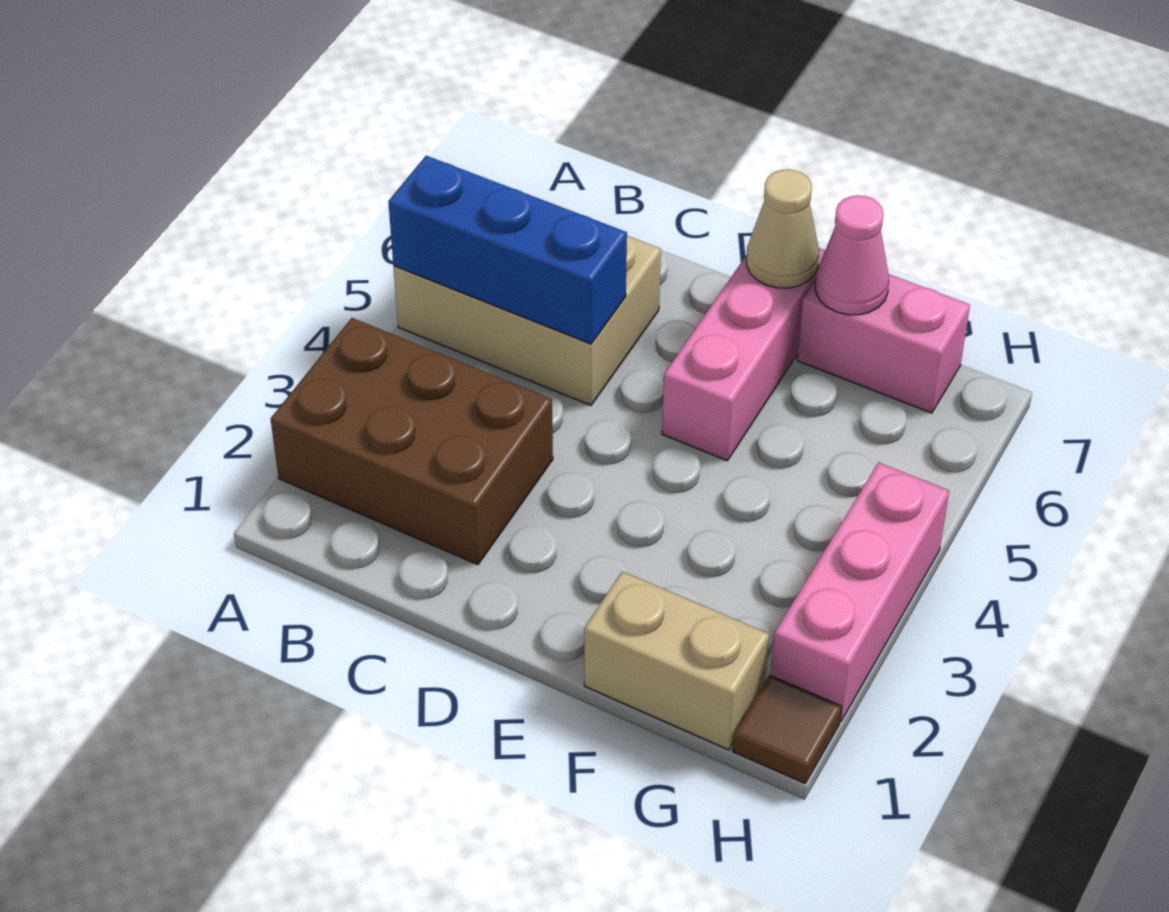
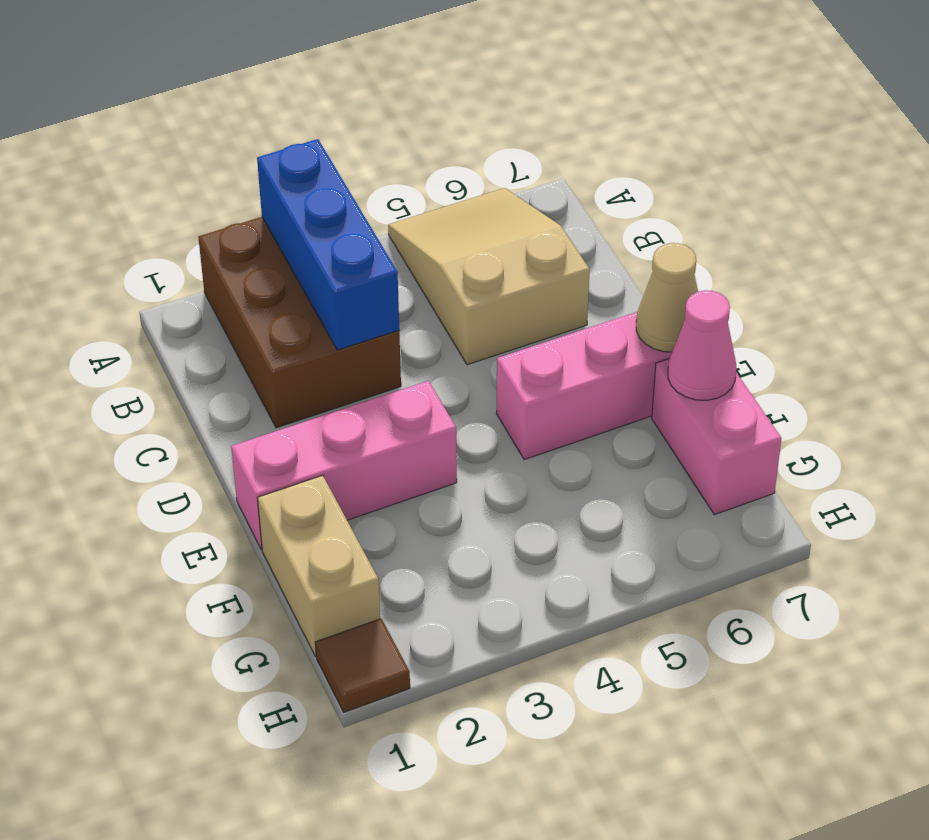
tan brick A5:C6 level 1 -> tan slope A5:C6 level 1 top C
blue brick A5:C5 level 2 -> blue brick A3:C3 level 2
pink brick H2:H4 level 1 -> pink brick E1:E3 level 1

